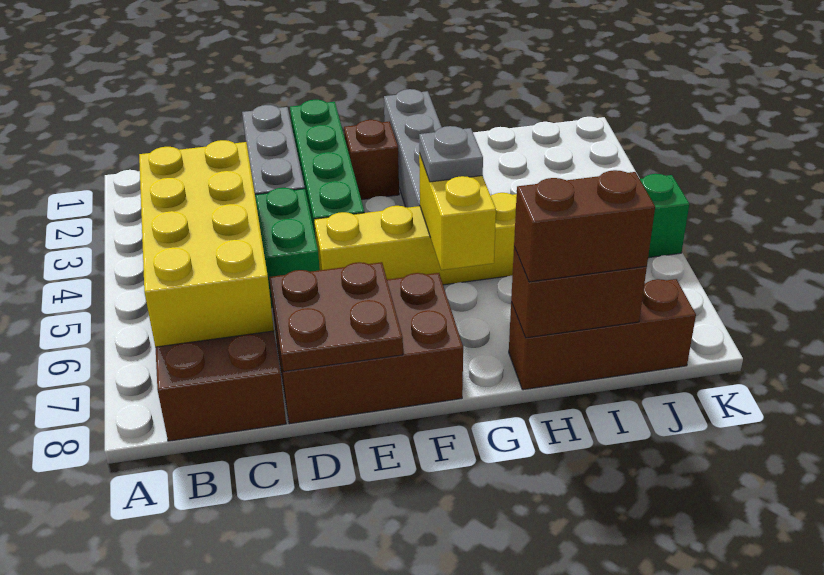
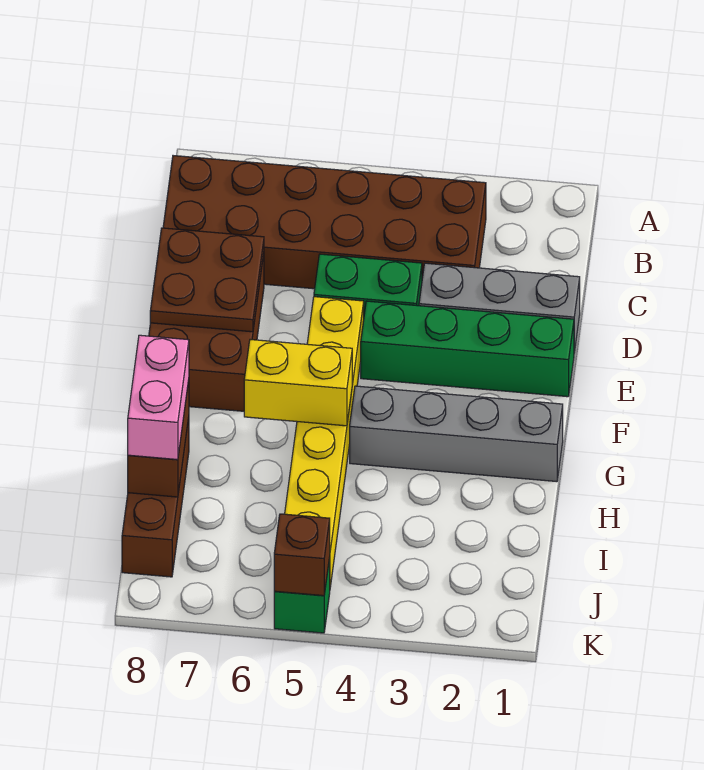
yellow brick B4:C7 level 2 -> none
brown brick F2 level 1 -> brown brick K5 level 2
grey plate G5 level 3 -> none
brown brick H8:I8 level 3 -> pink brick H8:I8 level 3

